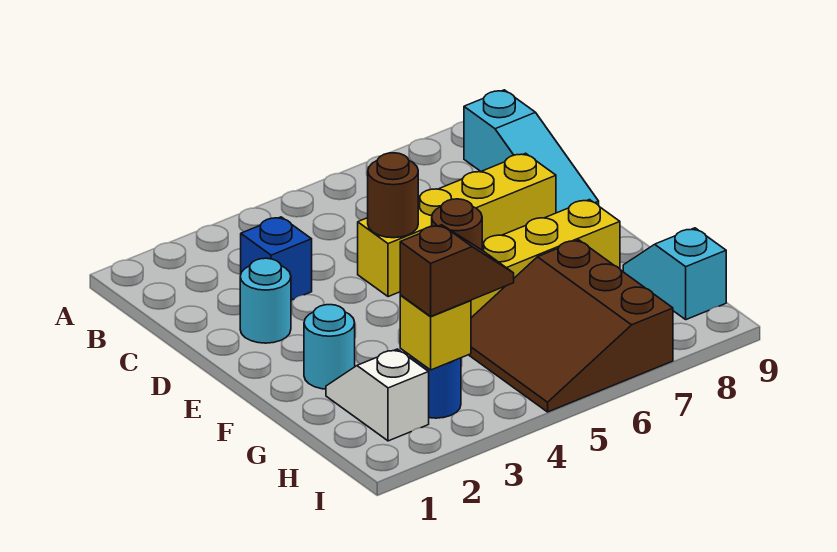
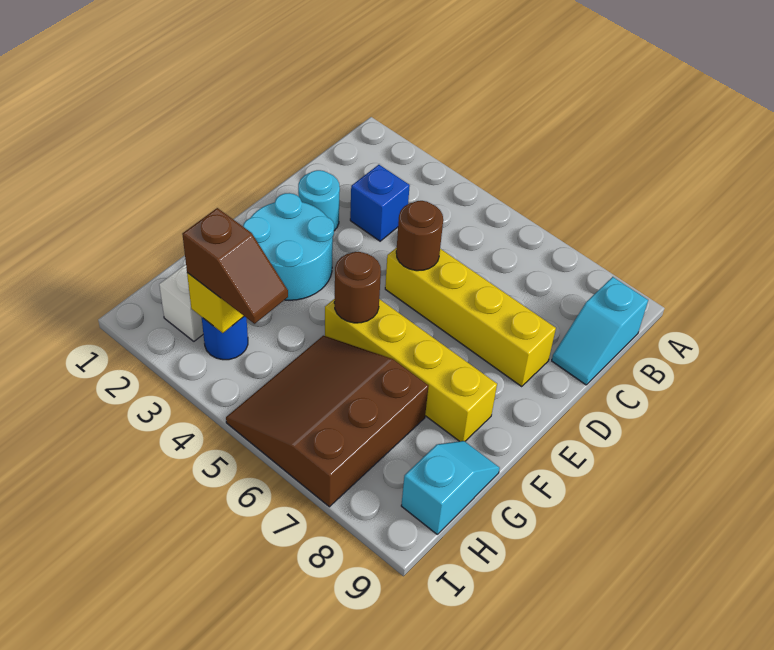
cyan slope B9:D9 level 1 top B -> cyan slope B9:C9 level 1 top B
cyan round brick F2 level 1 -> cyan round brick E2:F3 level 1

